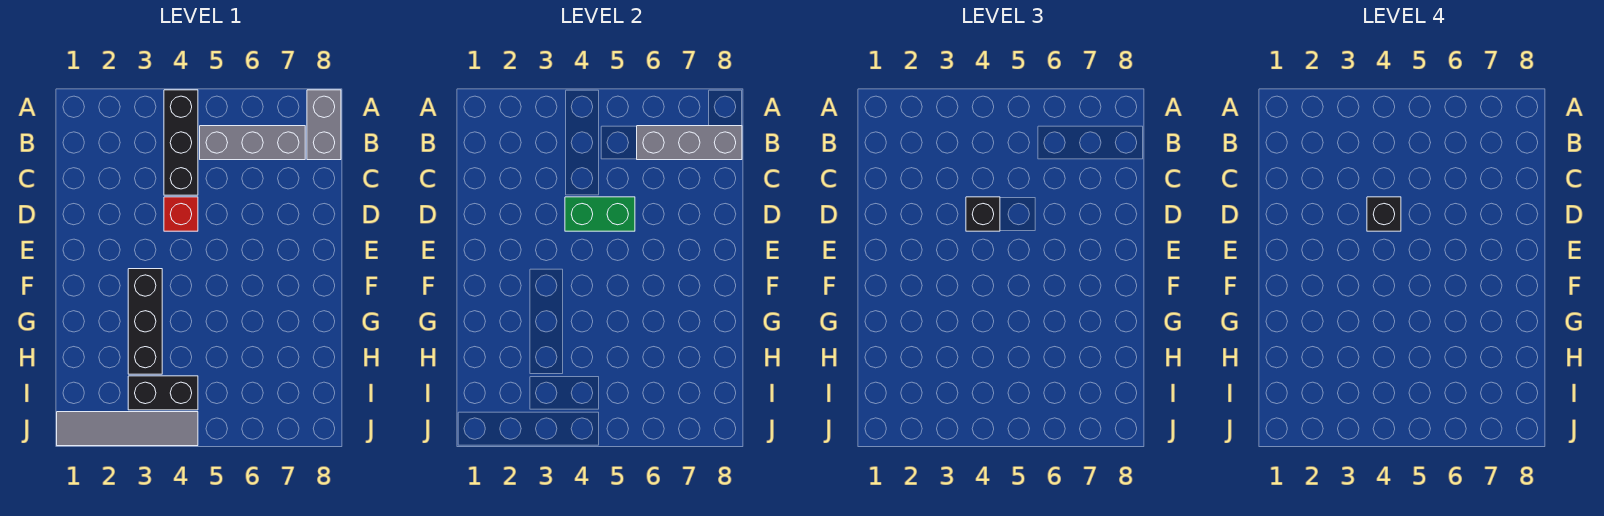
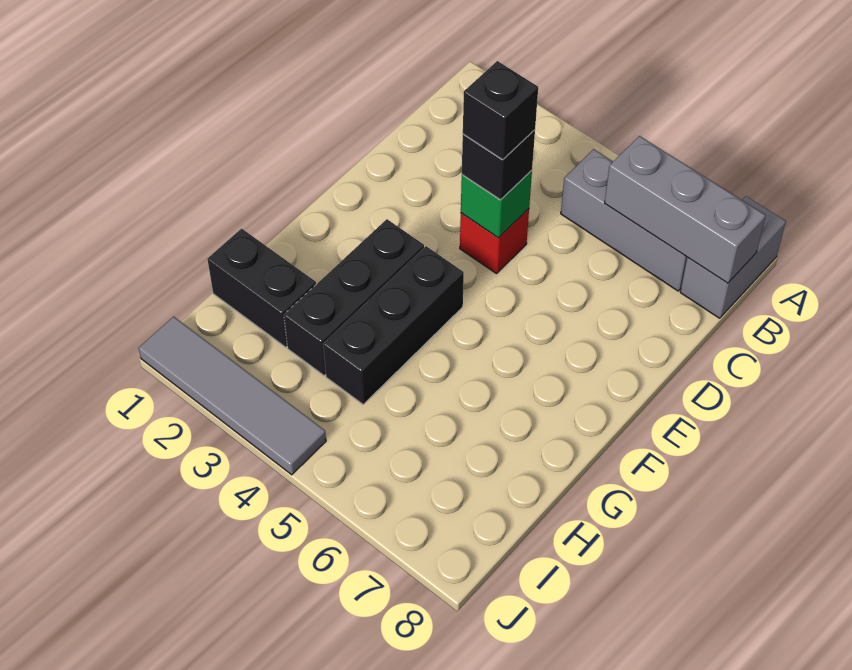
black brick A4:C4 level 1 -> black brick F4:H4 level 1
green brick D4:D5 level 2 -> green brick D4 level 2
black brick I3:I4 level 1 -> black brick H1:H2 level 1

